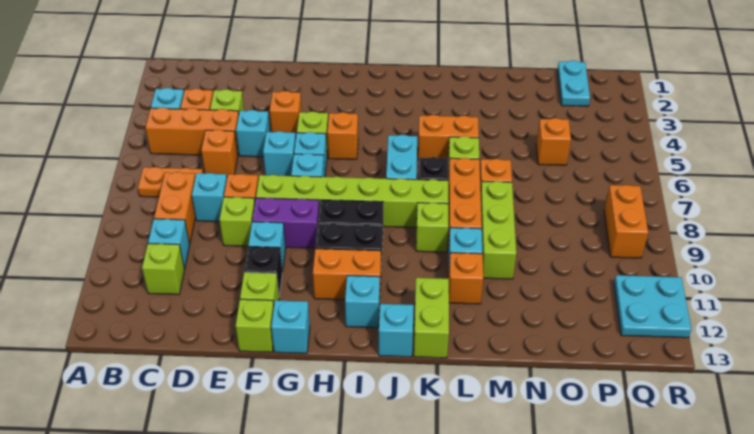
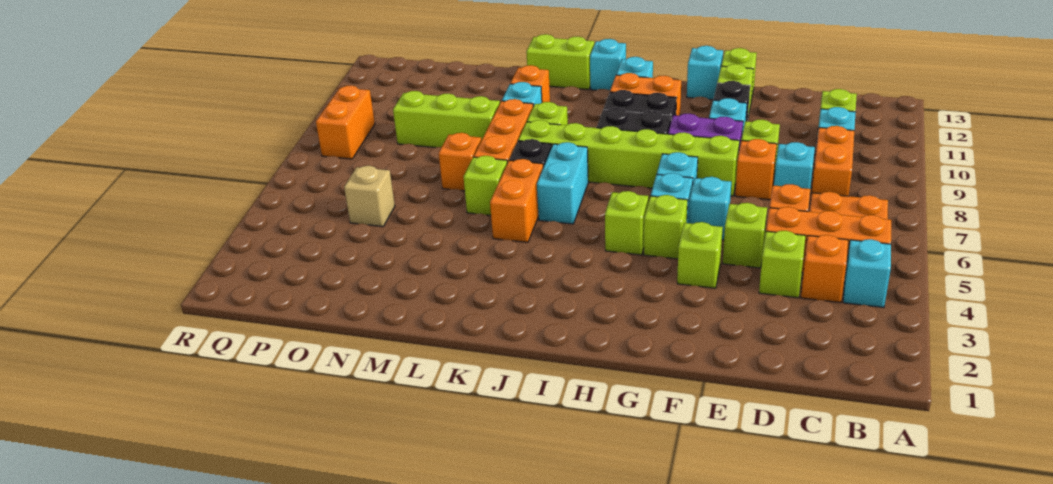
cyan brick E5 level 1 -> lime brick E5 level 1
orange brick F4 level 1 -> lime brick F4 level 1
orange brick H5 level 1 -> lime brick H5 level 1
orange brick K5:L5 level 1 -> orange brick K5:K6 level 1
lime brick K12:K13 level 1 -> lime brick K13:L13 level 1
lime brick M8:M10 level 1 -> lime brick M9:O9 level 1
orange brick O5 level 1 -> tan brick O5 level 1
cyan plate P1:P2 level 1 -> none
cyan plate Q11:R12 level 1 -> none

